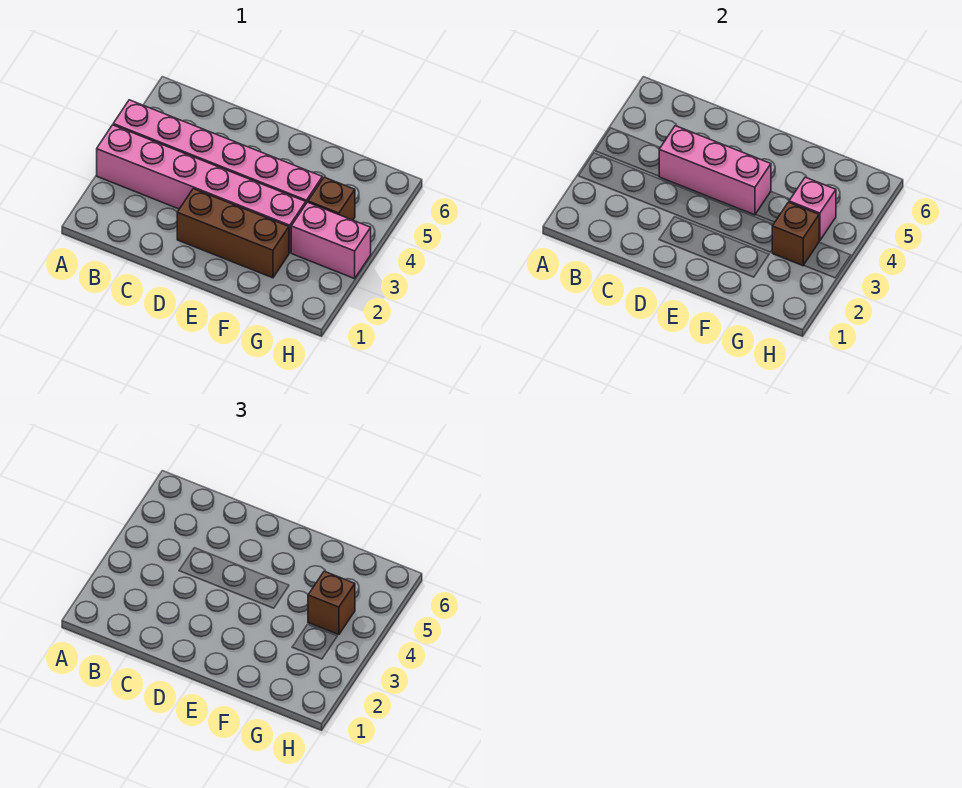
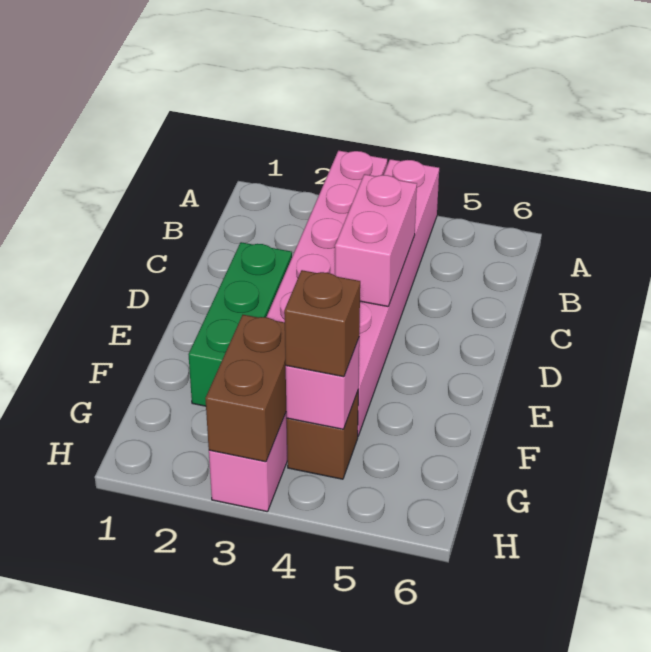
pink brick C4:E4 level 2 -> pink brick C4:D4 level 2
brown brick D2:F2 level 1 -> green brick D2:F2 level 1
brown brick G3 level 2 -> brown brick G3:H3 level 2

